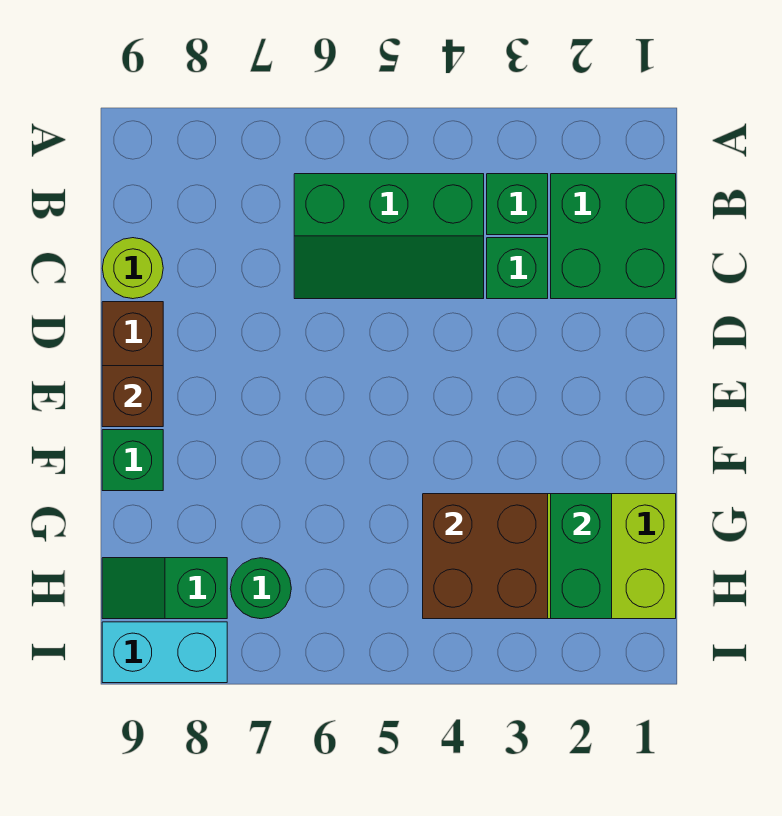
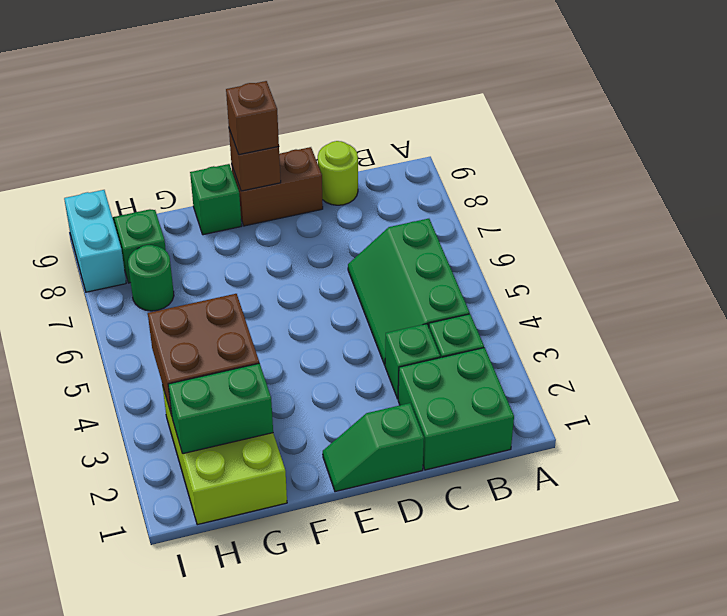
none -> green slope D1:E1 level 1 top D
none -> brown brick E9 level 3

